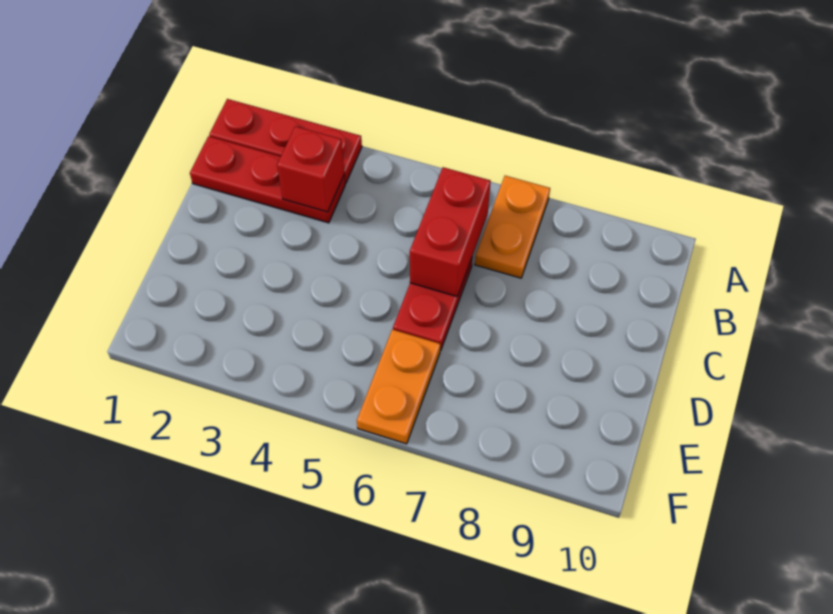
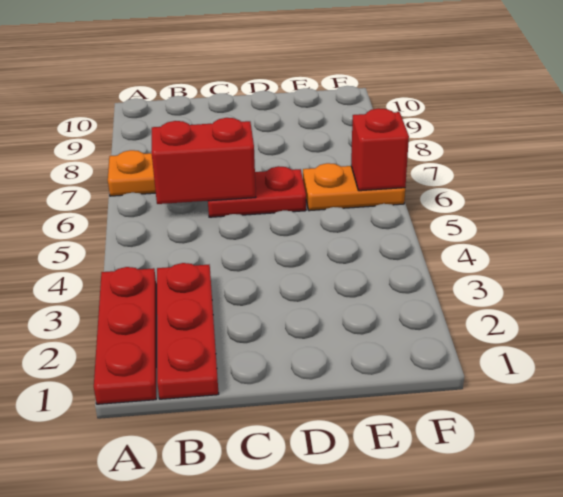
red brick B3 level 2 -> red brick F6 level 2

